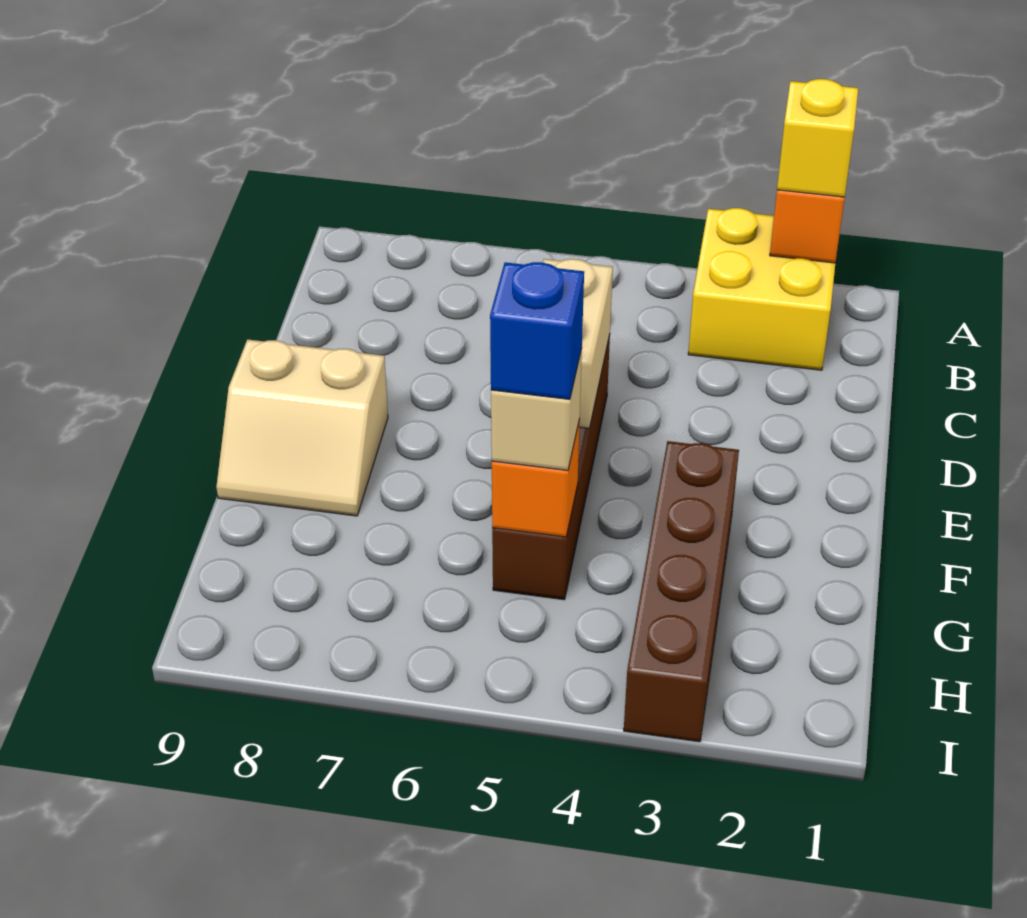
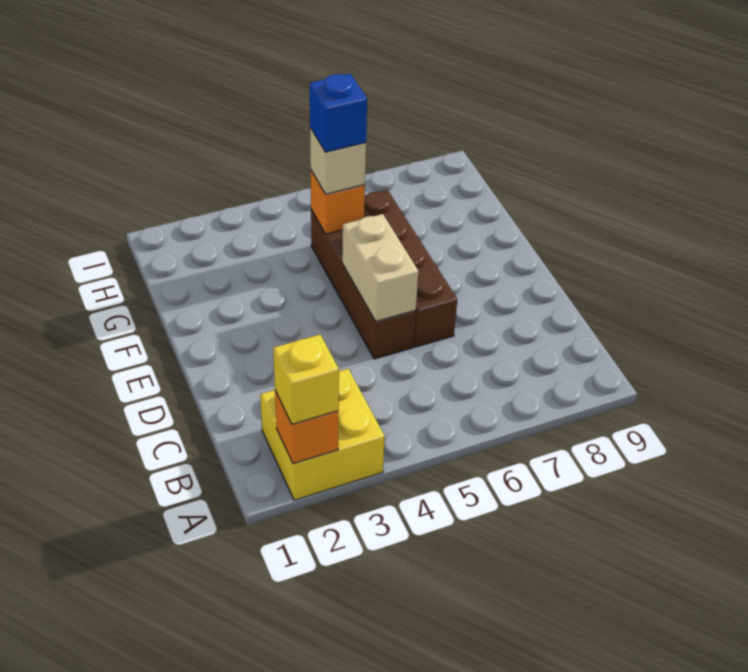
tan slope E8:F9 level 1 top E -> none
brown brick F3:I3 level 1 -> brown brick D6:G6 level 1

